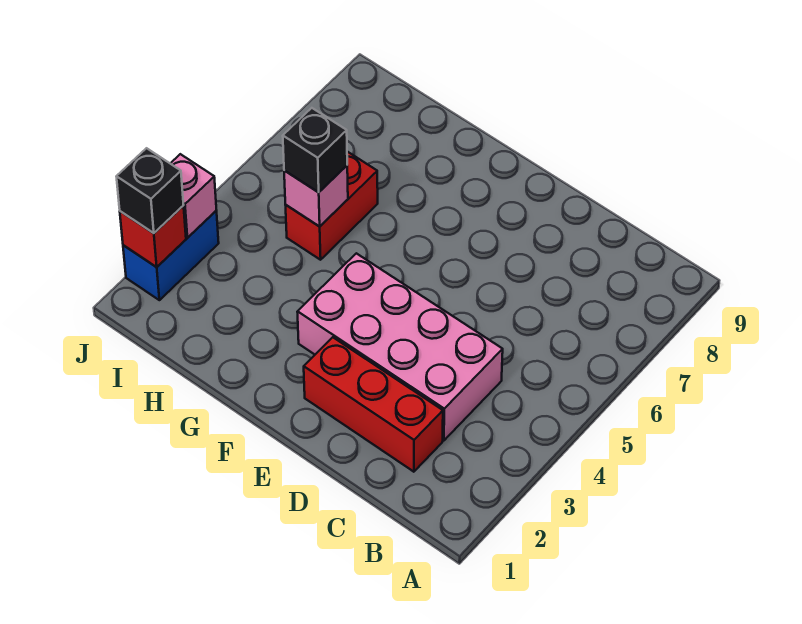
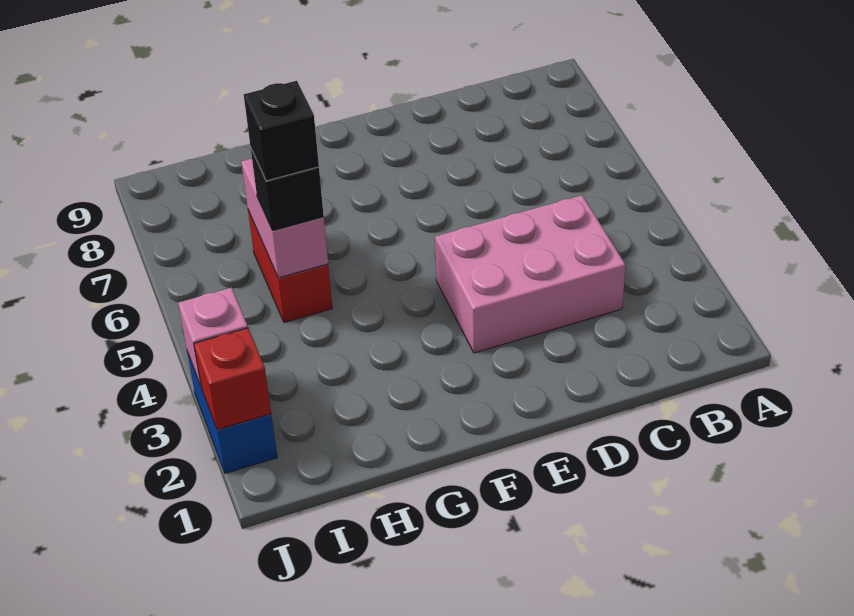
red brick C2:E2 level 1 -> none
pink brick C3:F4 level 1 -> pink brick C3:E4 level 1
pink brick H5 level 2 -> pink brick H5:H6 level 2
black brick J2 level 3 -> black brick H5 level 4

